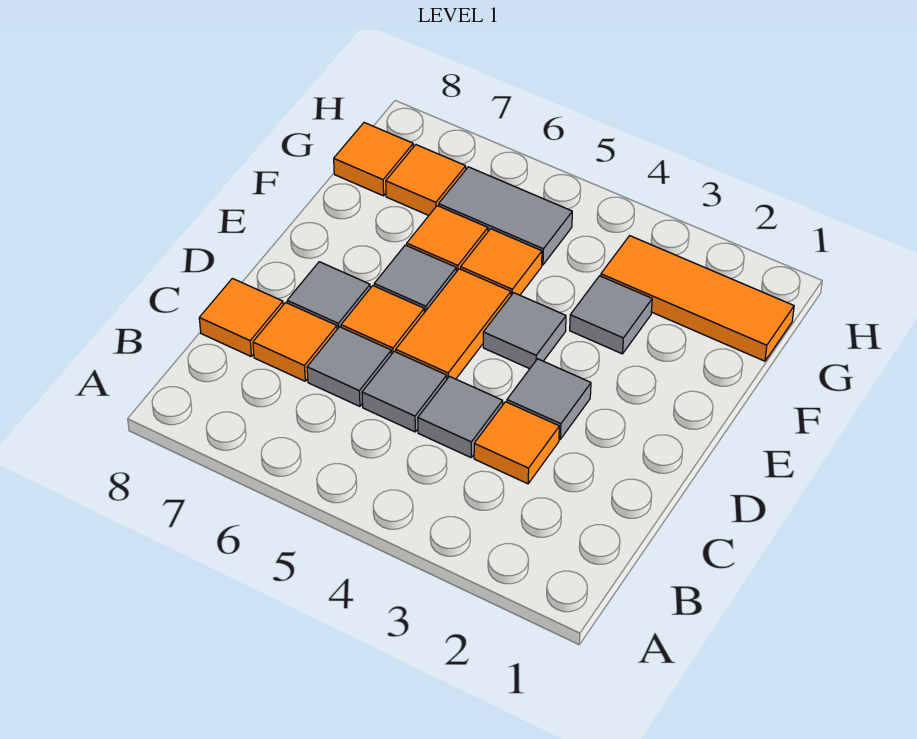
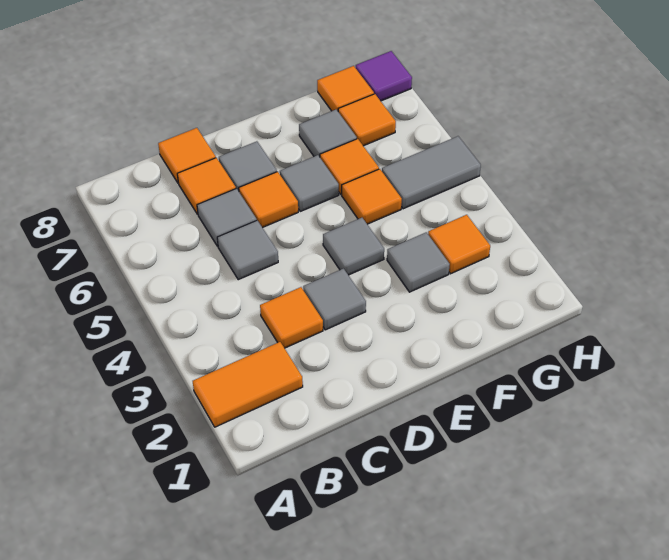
grey tile C4 level 1 -> grey tile F7 level 1
orange tile D5:E5 level 1 -> orange tile A2:B2 level 1
orange tile G1:G3 level 1 -> orange tile G3 level 1
grey tile G5:G6 level 1 -> grey tile G5:H5 level 1
none -> purple tile H8 level 1

